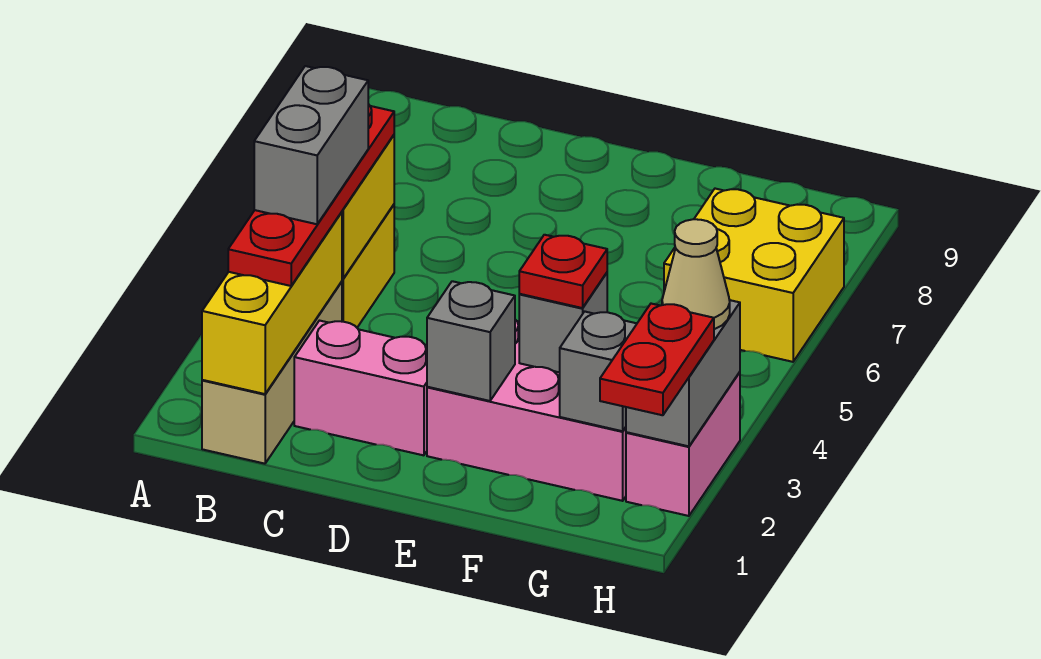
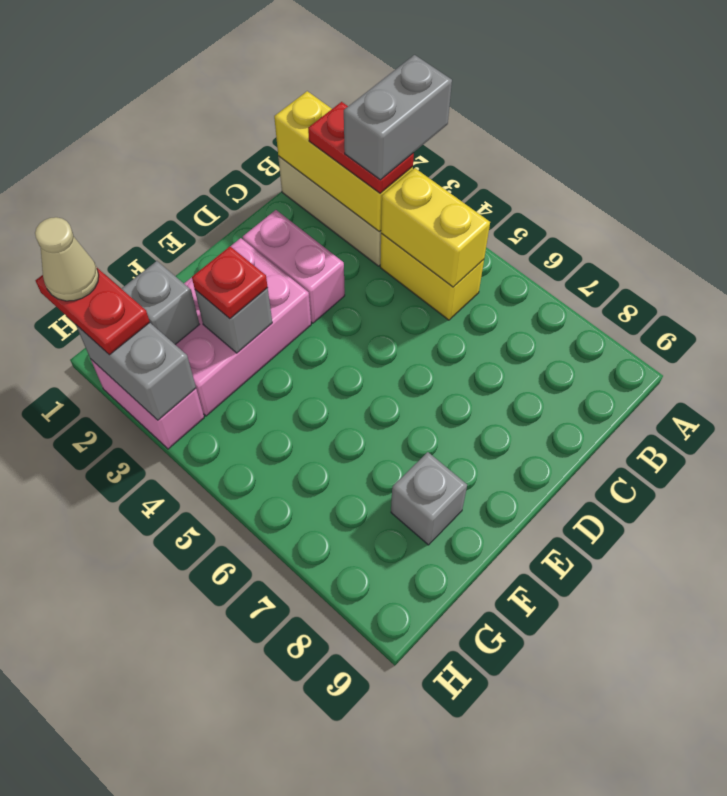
red plate B2:B5 level 3 -> red plate B2:B3 level 3
grey brick B3:B4 level 4 -> grey brick A3:B3 level 4
pink brick C2:D2 level 1 -> pink brick D2:D3 level 1
grey brick E2 level 2 -> grey brick F8 level 1
yellow brick G6:H7 level 1 -> none
tan cone H3 level 3 -> tan cone H1 level 4

